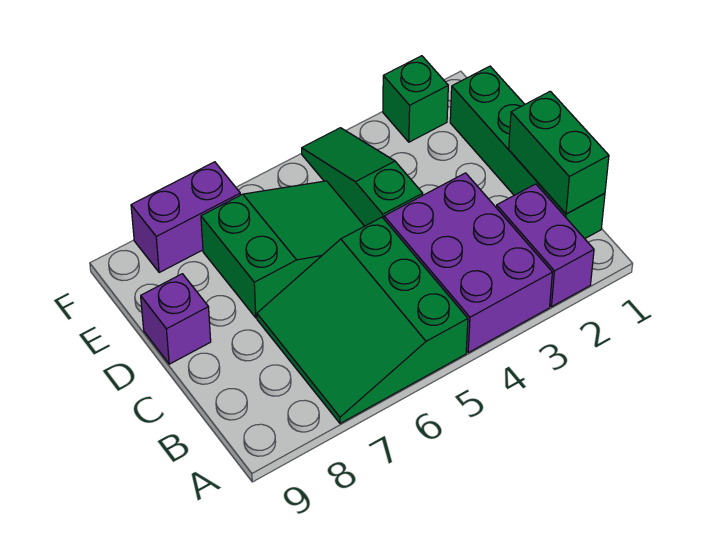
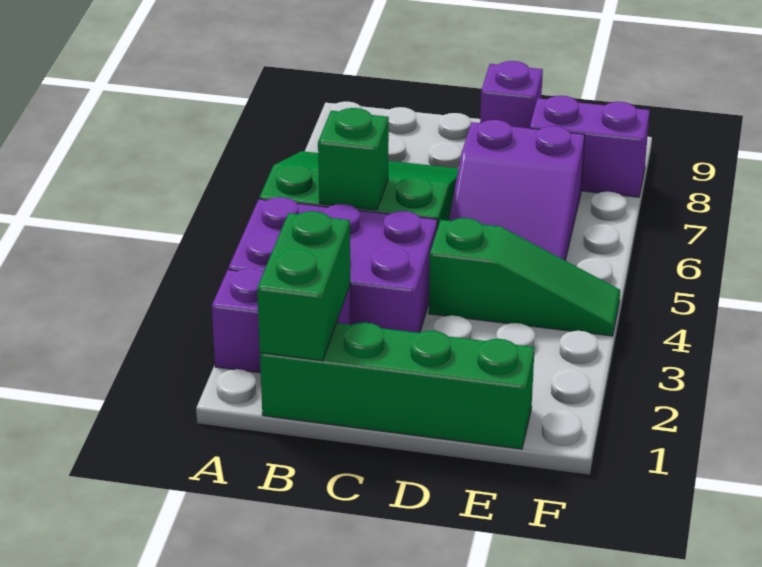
green brick B1:C1 level 2 -> green brick B1:B2 level 2
green slope D5:E7 level 1 top 7 -> purple slope D5:E7 level 1 top 7
green brick F2 level 1 -> green brick B5 level 2
purple brick F7:F8 level 1 -> purple brick E8:F8 level 1

